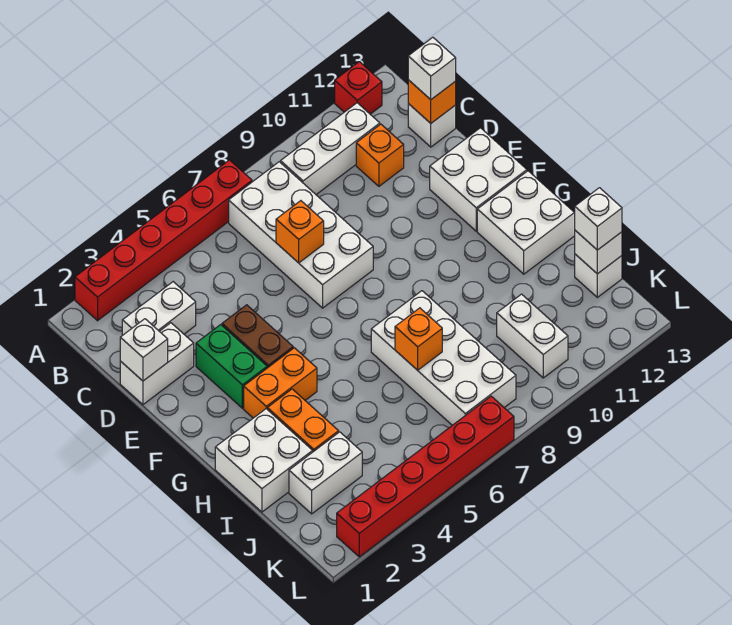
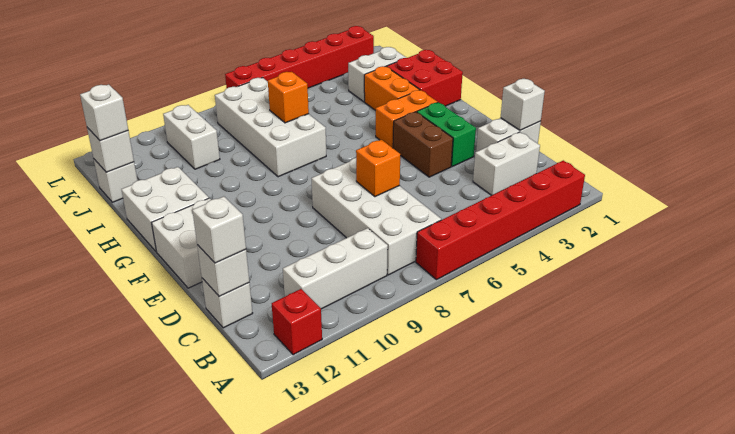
orange brick C11 level 1 -> none
orange brick C13 level 2 -> white brick C13 level 2
white brick H1:I2 level 1 -> red brick H1:I2 level 1

